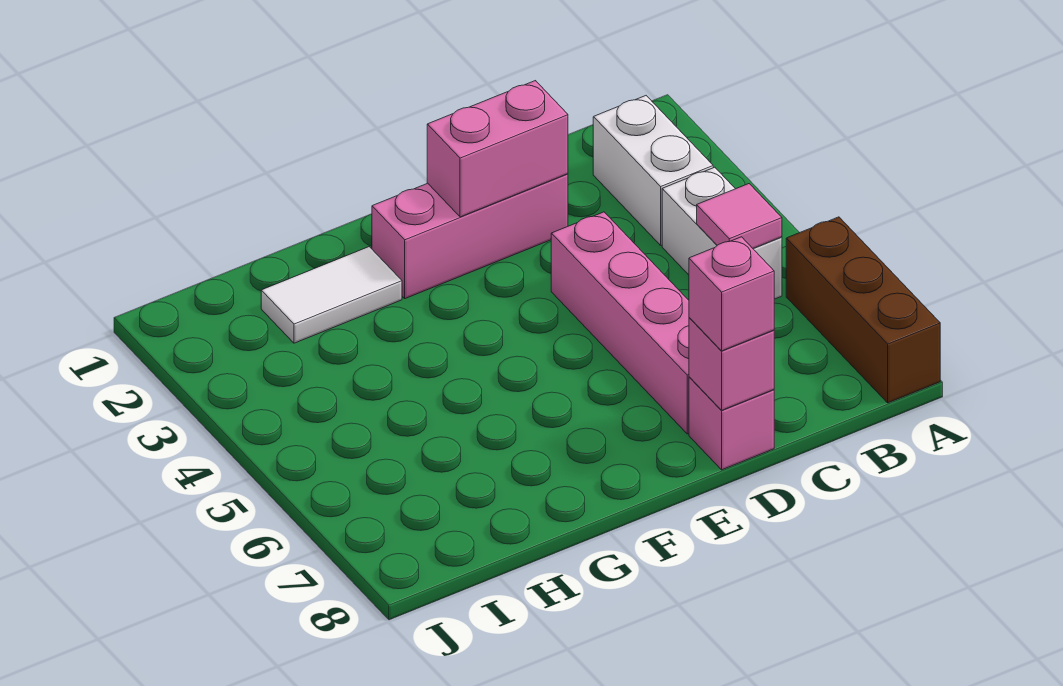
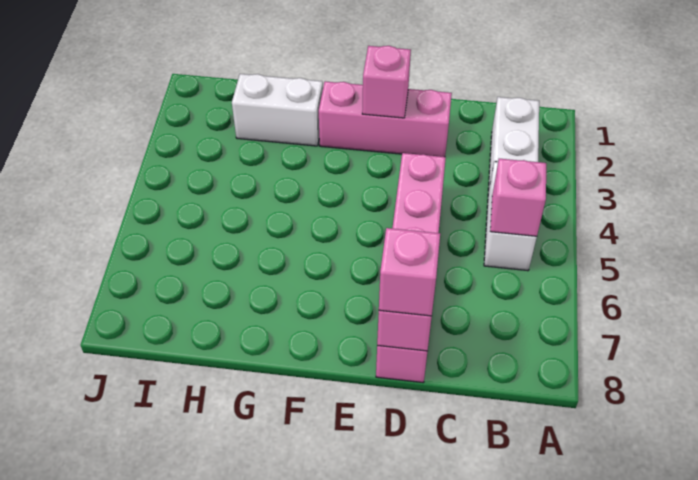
brown brick A6:A8 level 1 -> none
pink tile B5 level 2 -> pink brick B5 level 2
pink brick D2:E2 level 2 -> pink brick E2 level 2
white tile G2:H2 level 1 -> white brick G2:H2 level 1

